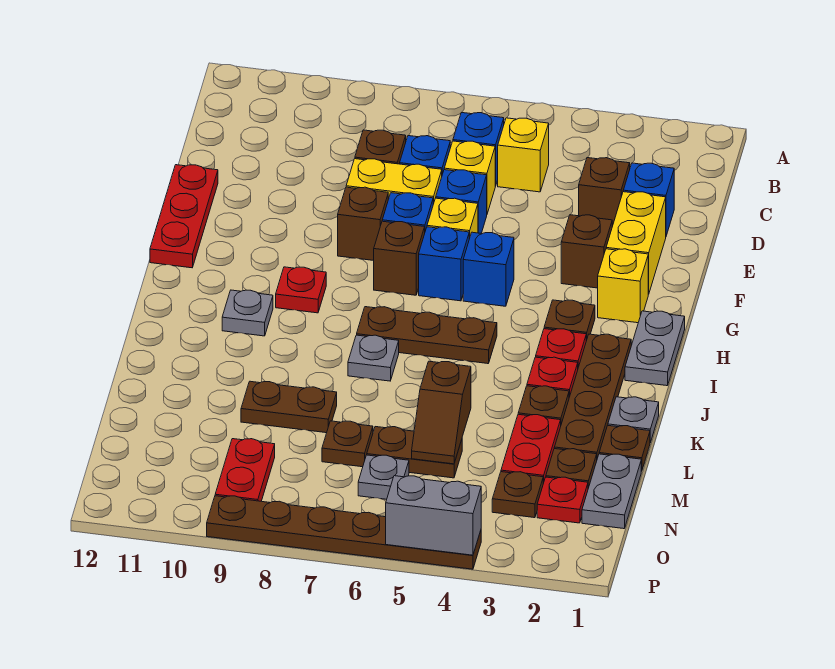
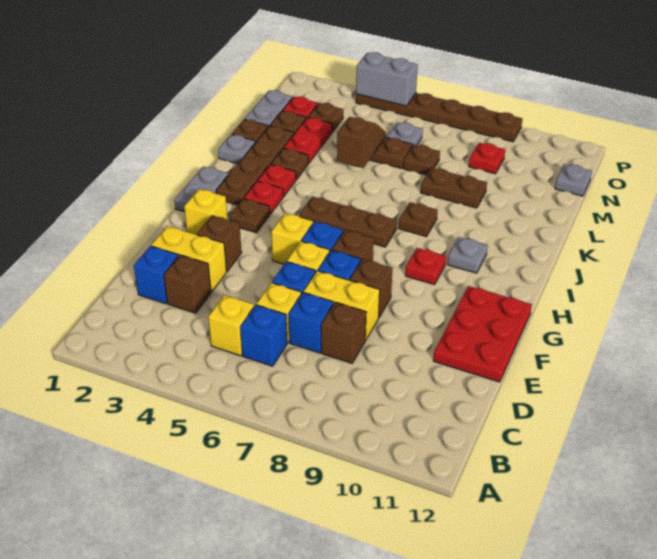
yellow brick E2:F2 level 1 -> yellow brick E2:E3 level 1
red plate E12:G12 level 1 -> red plate E11:G12 level 1
blue brick G5 level 1 -> yellow brick G5 level 1
grey plate J7 level 1 -> grey plate N12 level 1
none -> brown plate J8 level 1
red plate N9:O9 level 1 -> red plate N9 level 1

